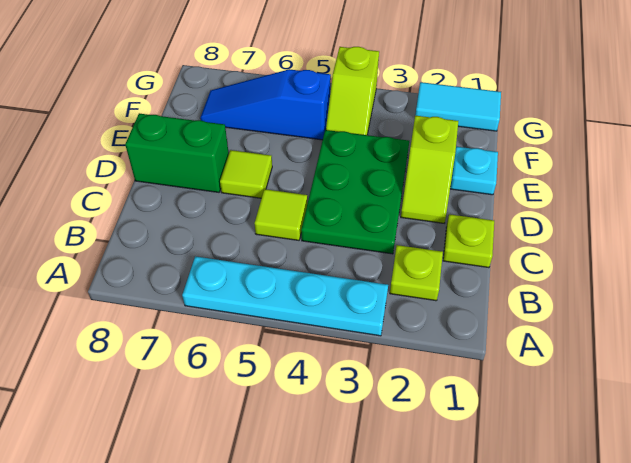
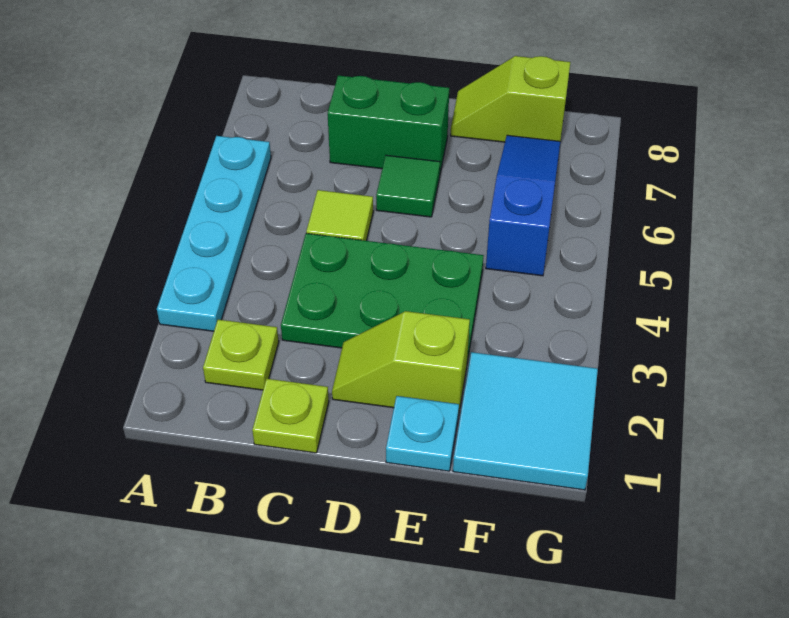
lime tile D6 level 1 -> green tile D6 level 1
green brick D7:D8 level 1 -> green brick C7:D7 level 1
lime slope F4:G4 level 1 top G -> lime slope E8:F8 level 1 top F
cyan tile G1:G2 level 1 -> cyan tile F1:G2 level 1

